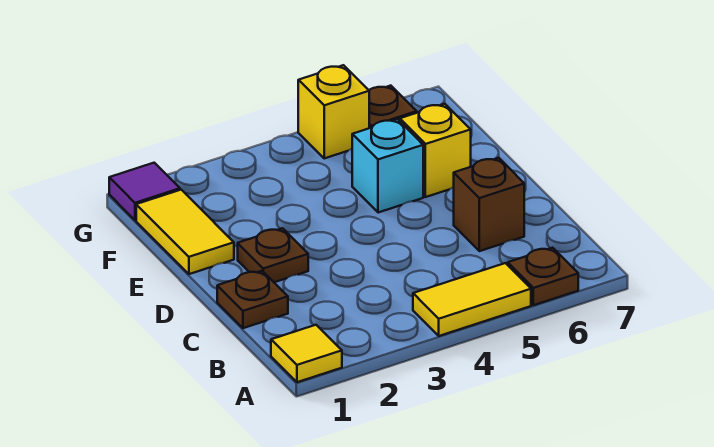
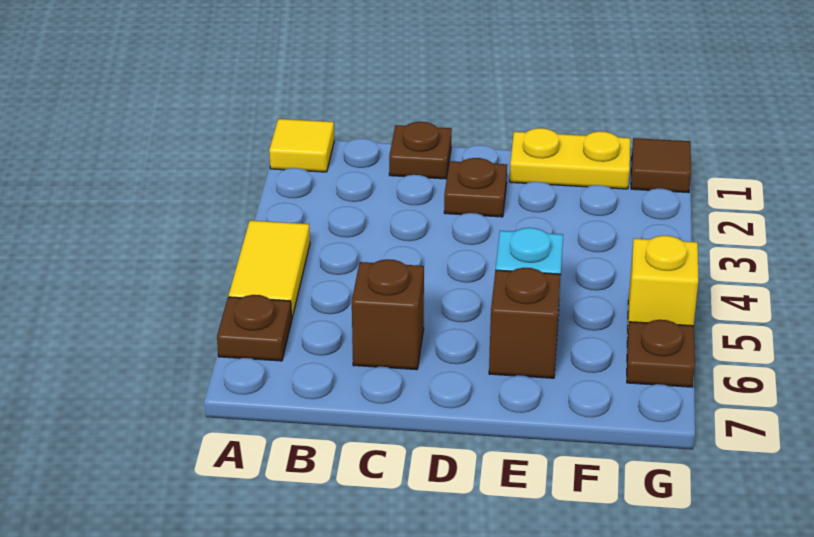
yellow tile E1:F1 level 1 -> yellow plate E1:F1 level 1
yellow brick E6 level 1 -> brown brick E6 level 1
purple tile G1 level 1 -> brown tile G1 level 1

